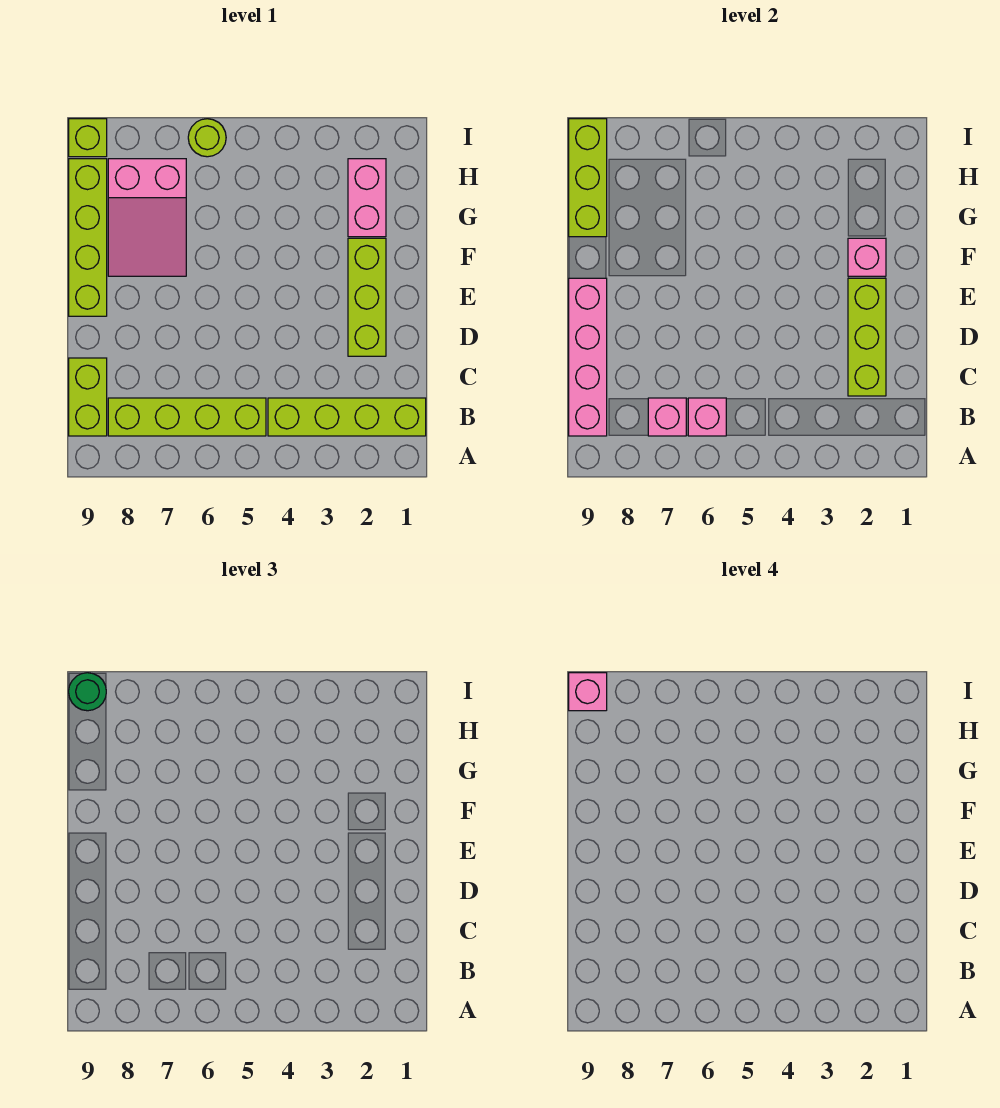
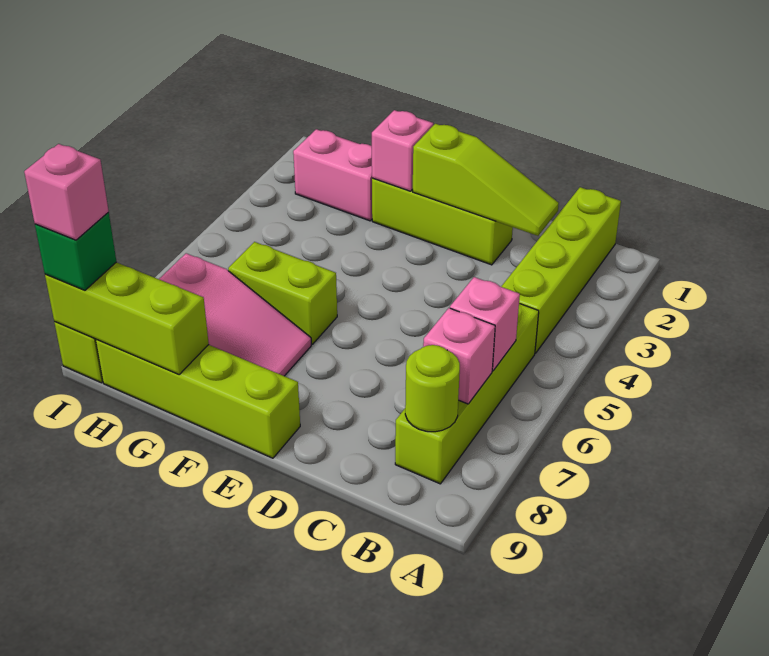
lime brick B9:C9 level 1 -> lime brick F6:G6 level 1
pink brick B9:E9 level 2 -> none
lime brick C2:E2 level 2 -> lime slope C2:E2 level 2 top E
lime round brick I6 level 1 -> lime round brick B8 level 2
green round brick I9 level 3 -> green brick I9 level 3

